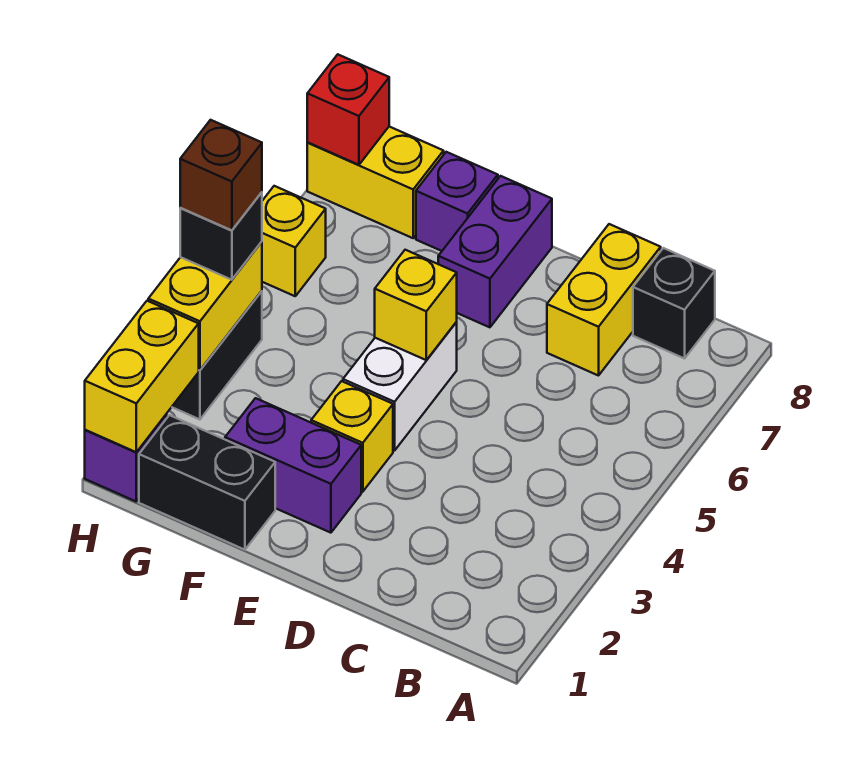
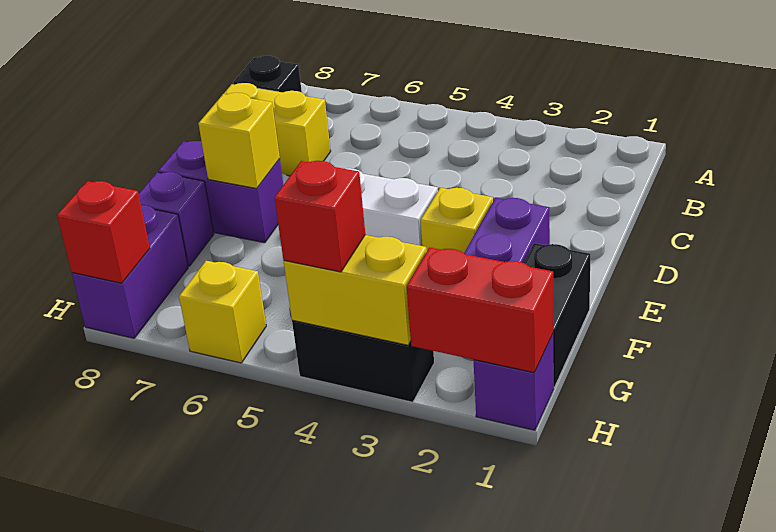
yellow brick E5 level 2 -> yellow brick E7 level 2
yellow brick G8:H8 level 1 -> purple brick G8:H8 level 1
yellow brick H1:H2 level 2 -> red brick H1:H2 level 2
black brick H4 level 3 -> red brick H4 level 3
brown brick H4 level 4 -> none

